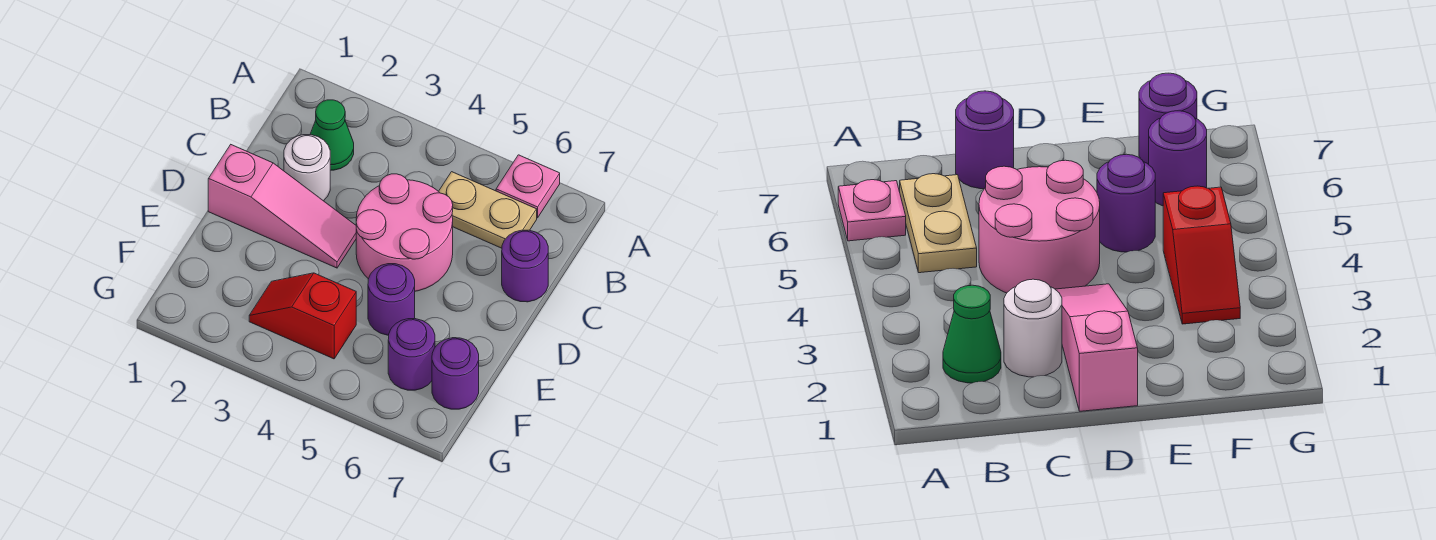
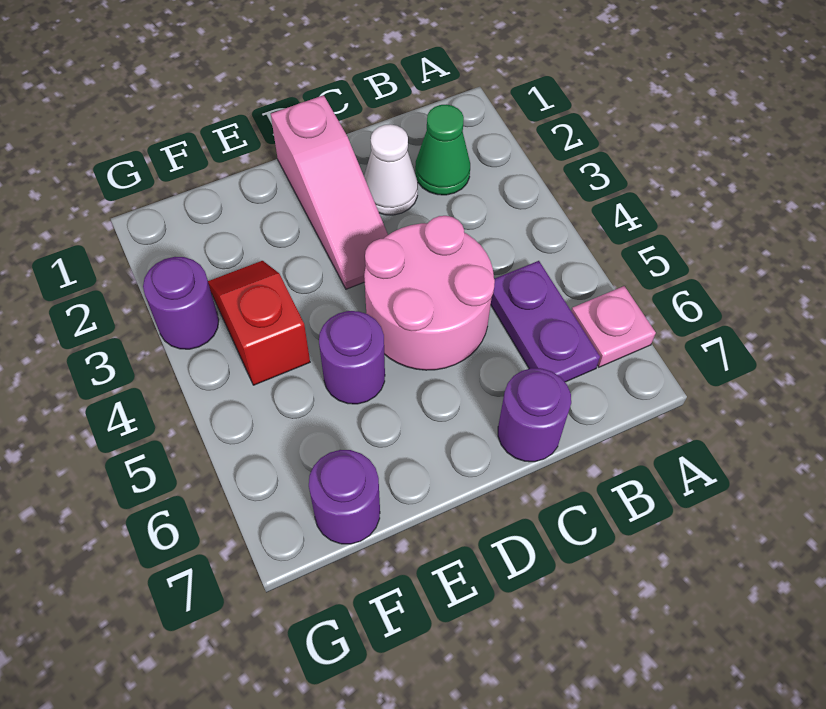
tan plate B5:B6 level 1 -> purple plate B5:B6 level 1
white round brick C2 level 1 -> white cone C2 level 1
purple round brick F6 level 1 -> purple round brick G3 level 1

